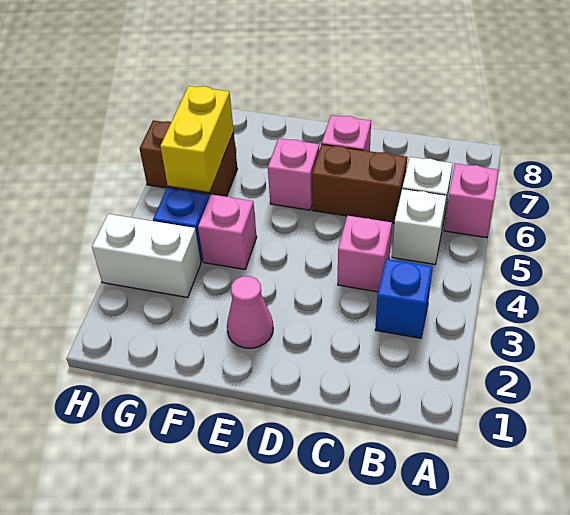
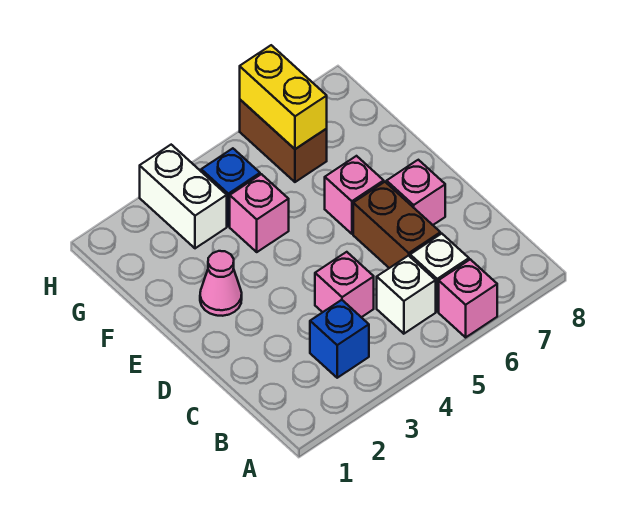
yellow brick G5:G6 level 2 -> yellow brick G6:H6 level 2

